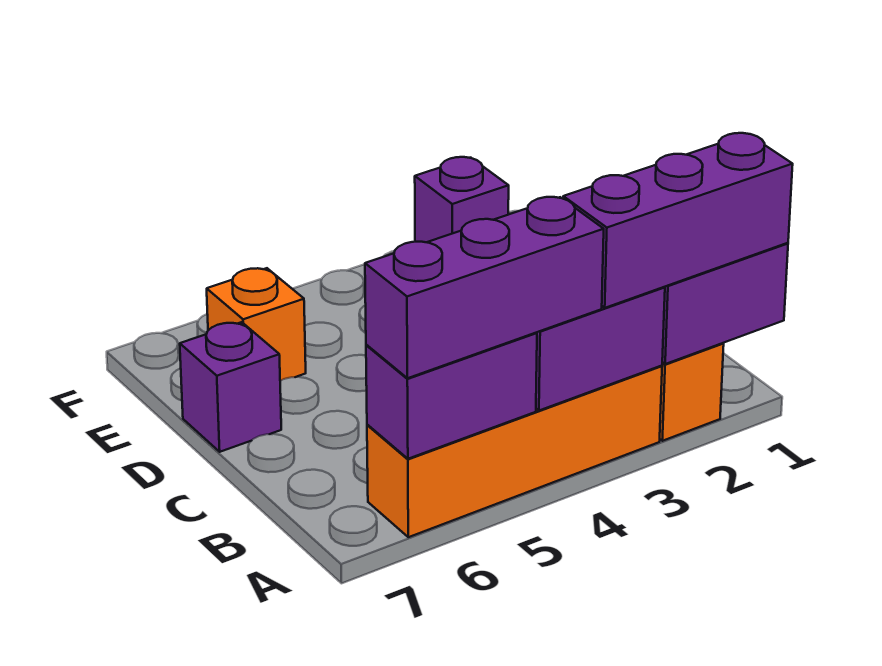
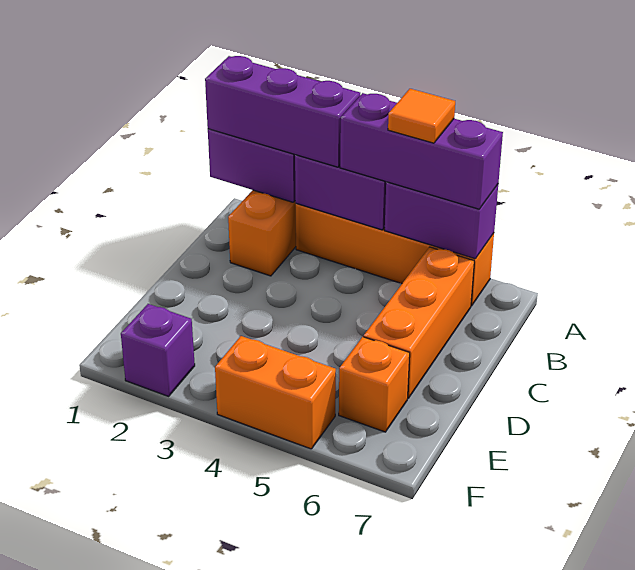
none -> orange tile A5 level 4
none -> orange brick B6:D6 level 1
purple brick D7 level 1 -> none
none -> orange brick F4:F5 level 1

